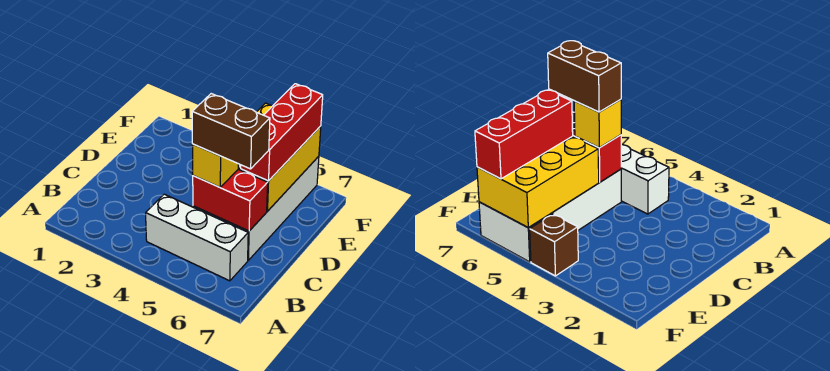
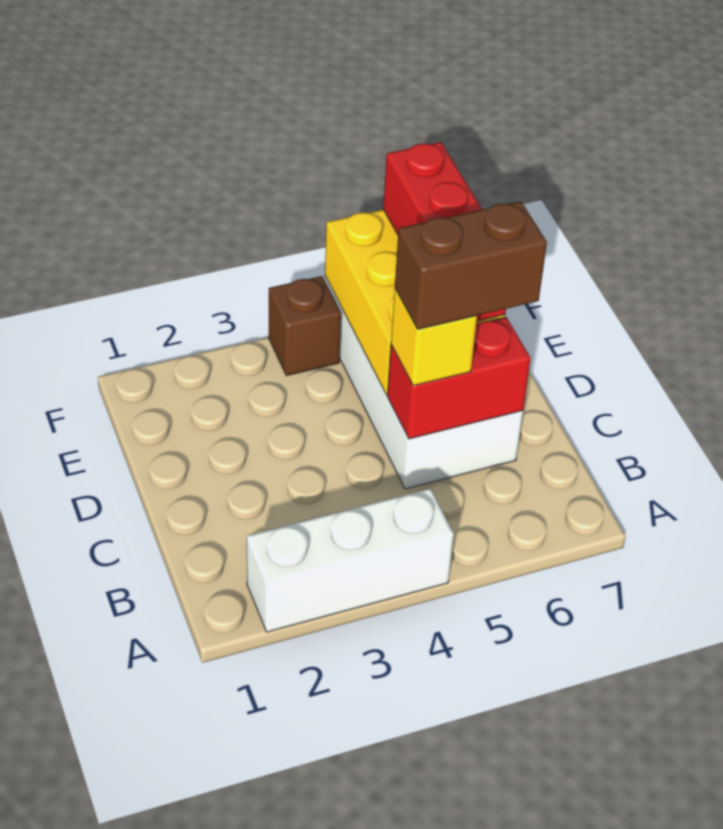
white brick B4:B6 level 1 -> white brick A2:A4 level 1

